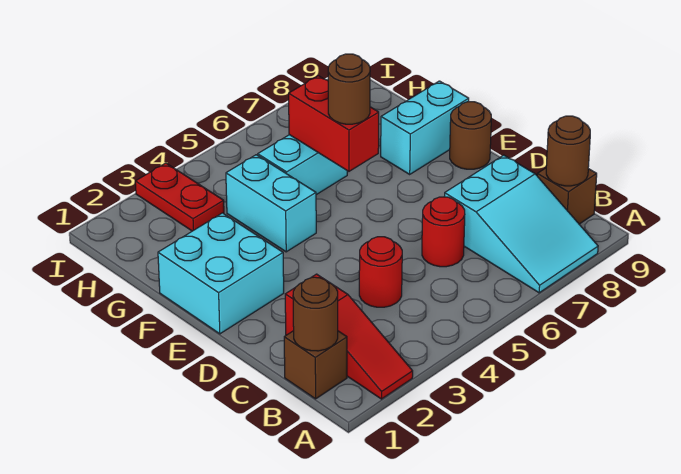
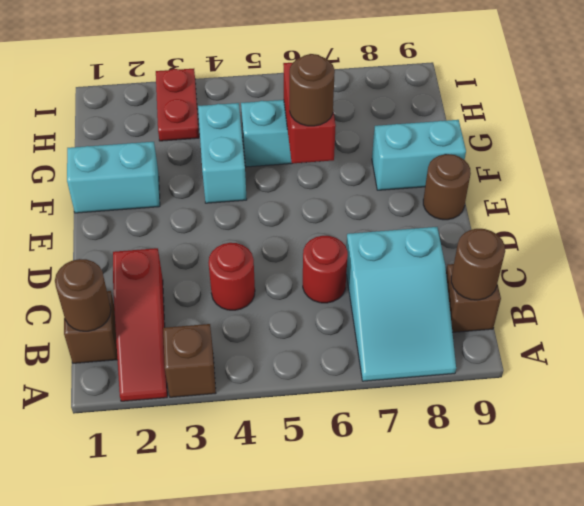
none -> brown brick A3 level 1
cyan brick E1:F2 level 1 -> cyan brick F1:F2 level 1

